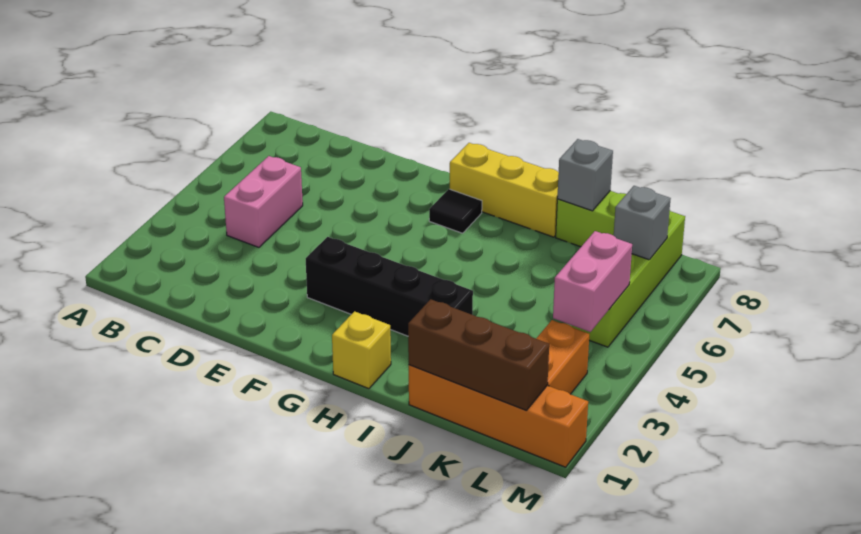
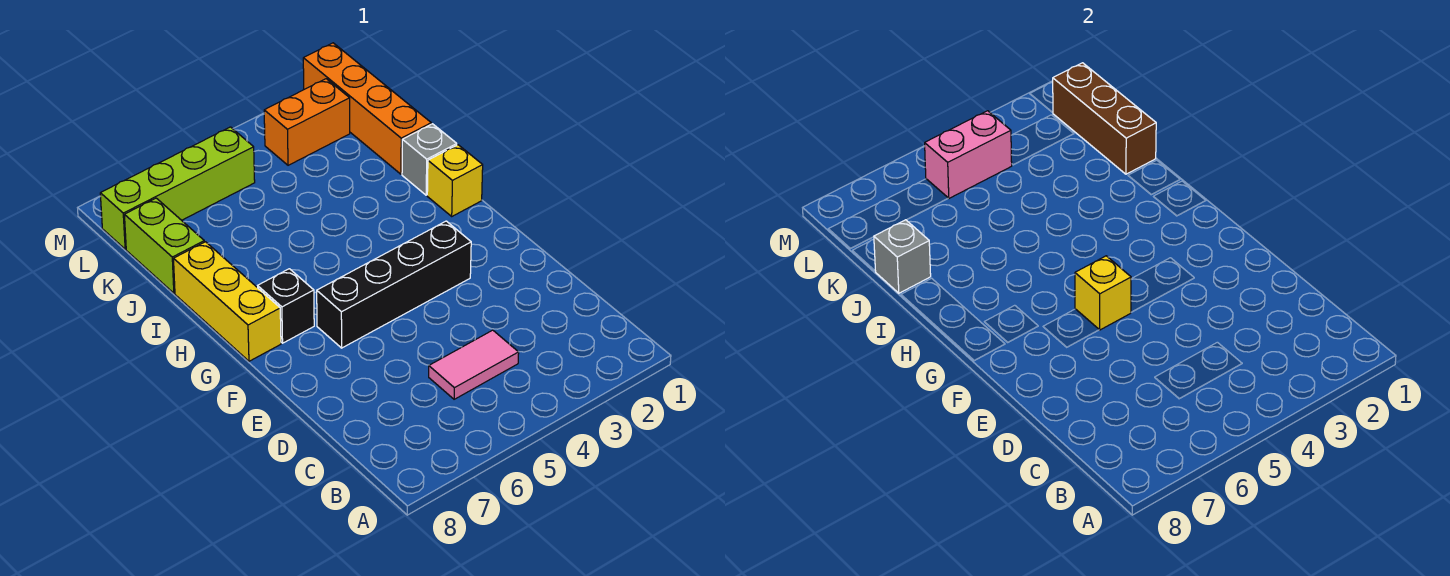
pink brick C4:C5 level 1 -> pink tile C4:C5 level 1
black brick F3:I3 level 1 -> black brick F3:F6 level 1
none -> yellow brick F5 level 2
black tile G7 level 1 -> black brick G7 level 1
grey brick L7 level 2 -> grey brick I1 level 1

